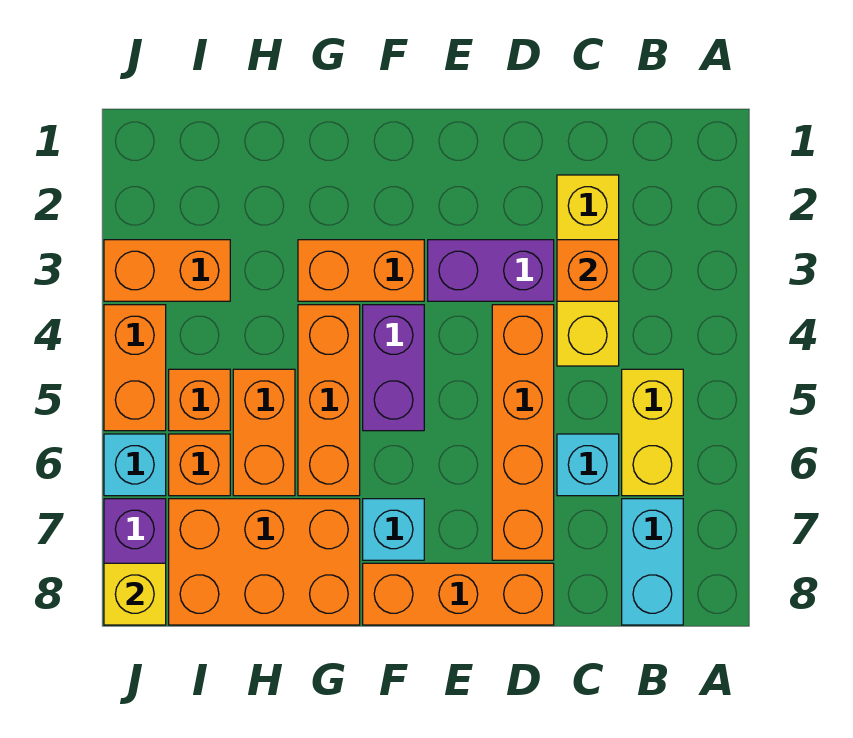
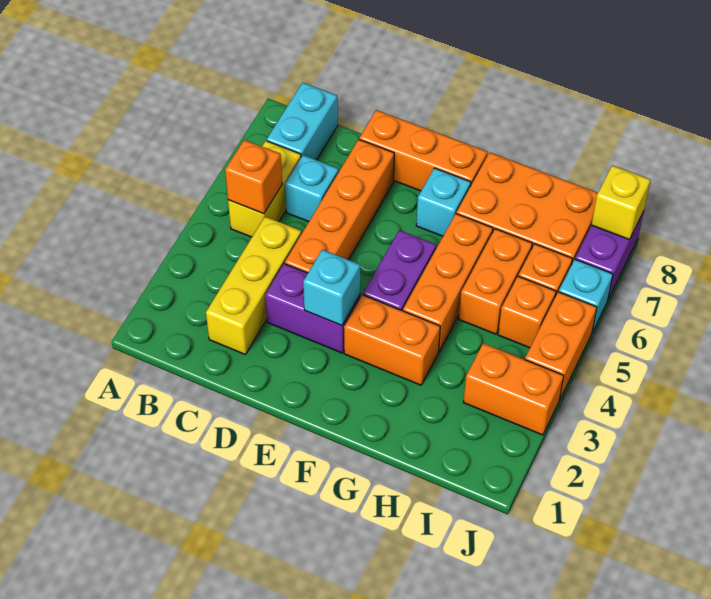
orange brick C3 level 2 -> orange brick B5 level 2
none -> cyan brick E3 level 2

